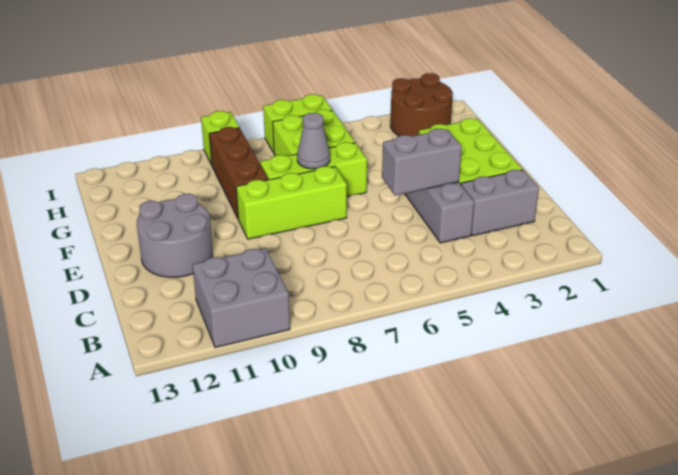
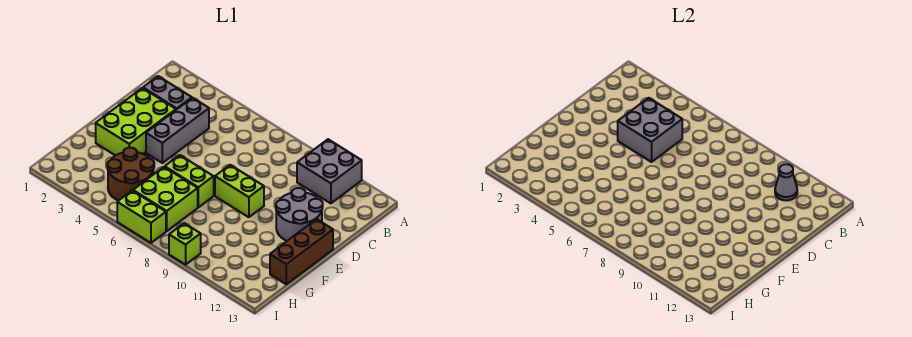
grey brick D4:D5 level 2 -> grey brick C4:D5 level 2
lime brick E7:E9 level 1 -> lime brick E8:E9 level 1
lime brick F6:F8 level 1 -> lime brick F6:F7 level 1
grey cone F7 level 2 -> grey cone B11 level 2
brown brick F9:H9 level 1 -> brown brick E13:G13 level 1
brown round brick H2:I3 level 1 -> brown round brick G4:H5 level 1

